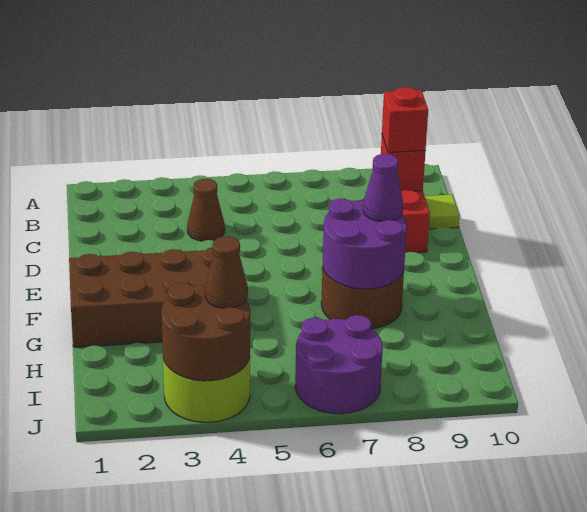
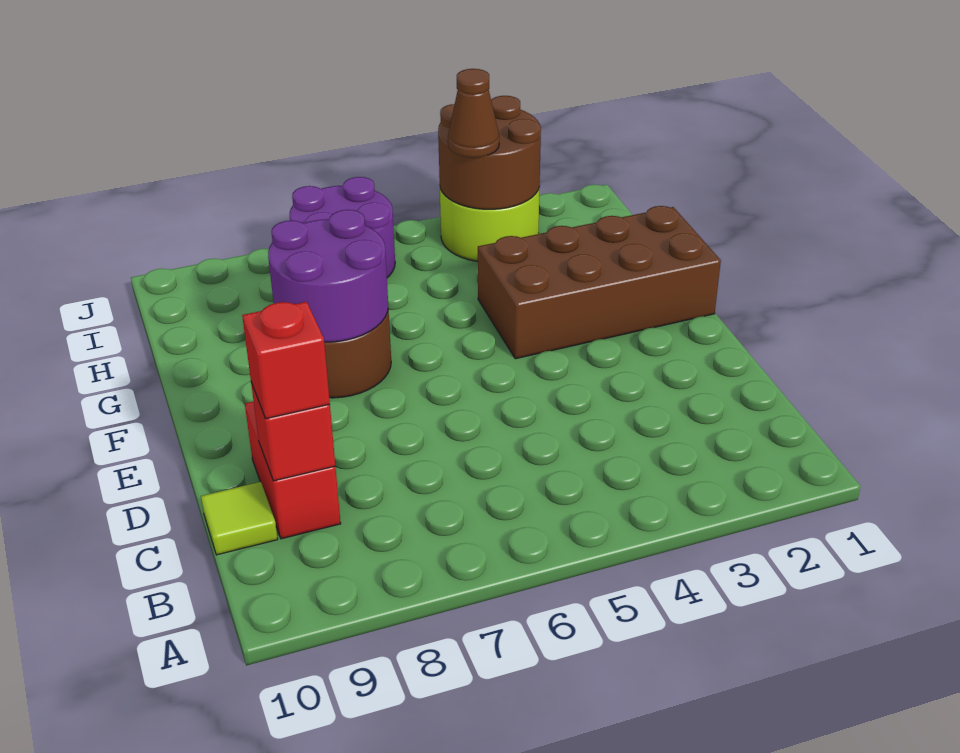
brown cone C4 level 1 -> none
purple cone F8 level 3 -> none

